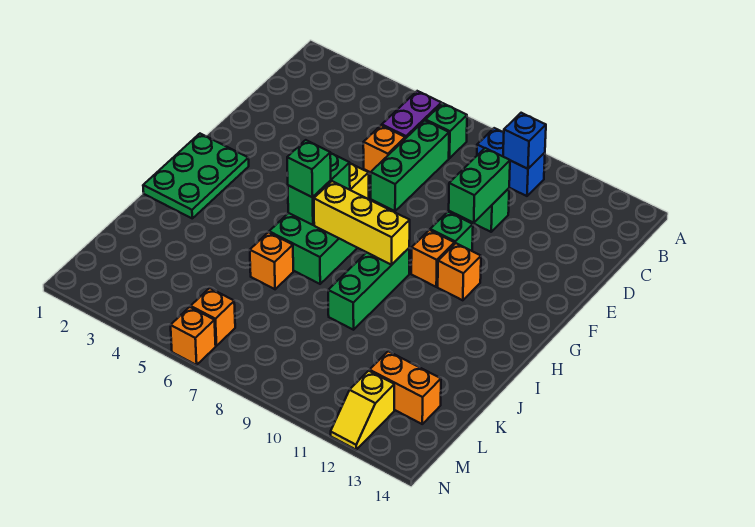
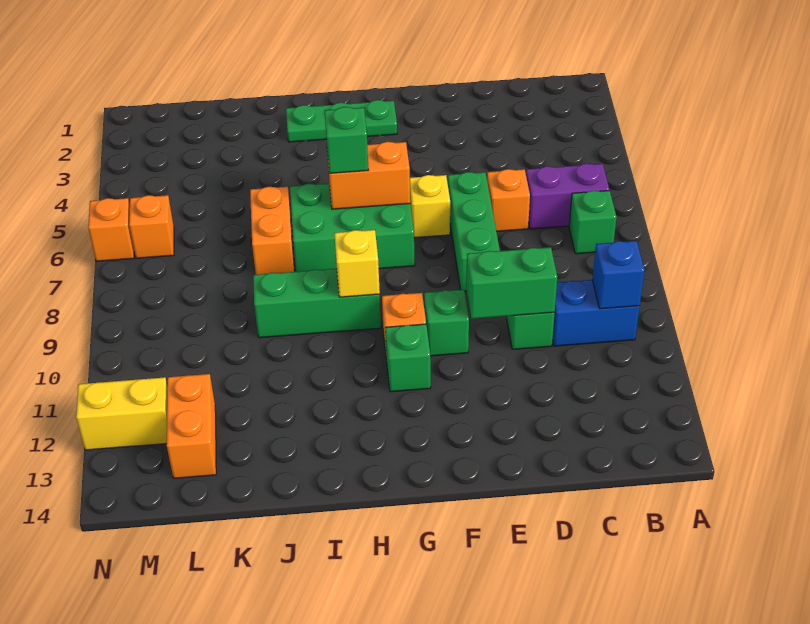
blue brick B9:B10 level 1 -> blue brick B10:C10 level 1
green brick C7:E7 level 1 -> green brick E6:E8 level 1
green plate G1:I2 level 1 -> green plate G2:I2 level 1
green brick G6:H6 level 2 -> orange brick G6:H6 level 2
orange brick G11 level 1 -> green brick G11 level 1
yellow brick H7:H9 level 2 -> yellow brick H9 level 2
orange brick J6 level 1 -> orange brick J6:J7 level 1
yellow slope M12:N12 level 1 top M -> yellow brick M12:N12 level 1

